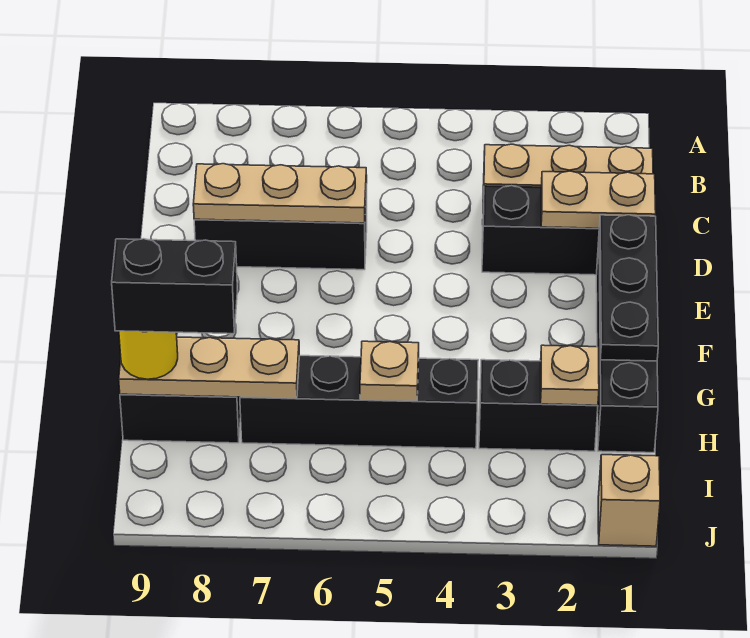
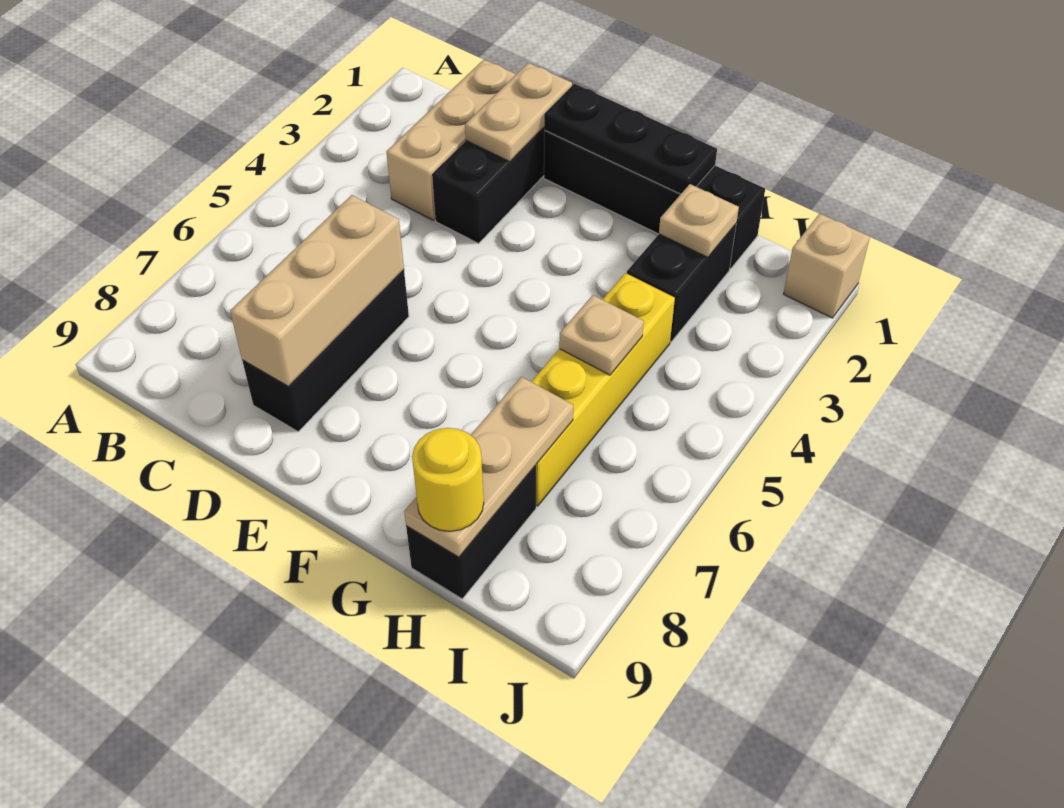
tan plate D6:D8 level 2 -> tan brick D6:D8 level 2
black brick H4:H7 level 1 -> yellow brick H4:H7 level 1
black brick H8:H9 level 4 -> none

